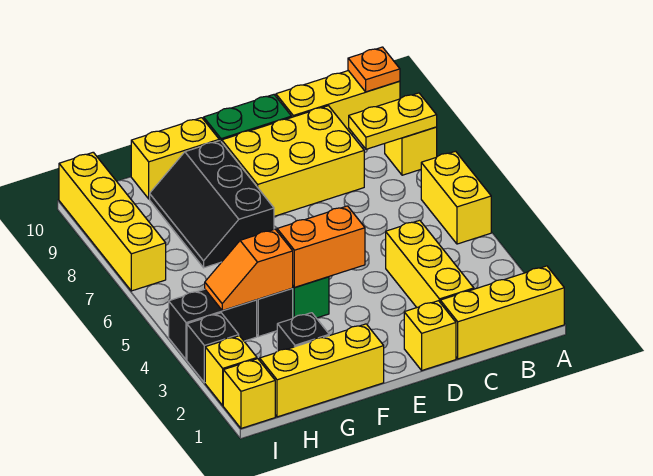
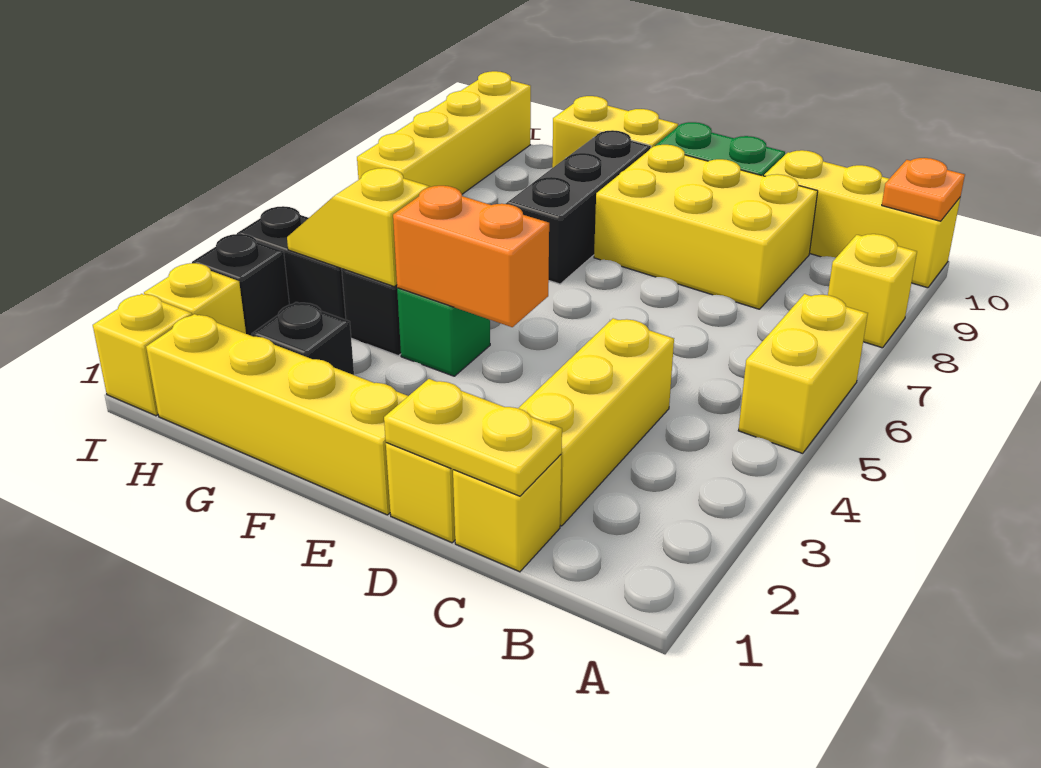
yellow brick A1:C1 level 1 -> yellow brick C1 level 1
yellow plate A8:B8 level 2 -> yellow plate C1:D1 level 2
yellow brick F1:H1 level 1 -> yellow brick E1:H1 level 1
orange slope G4:H4 level 2 top G -> yellow slope G4:H4 level 2 top G

